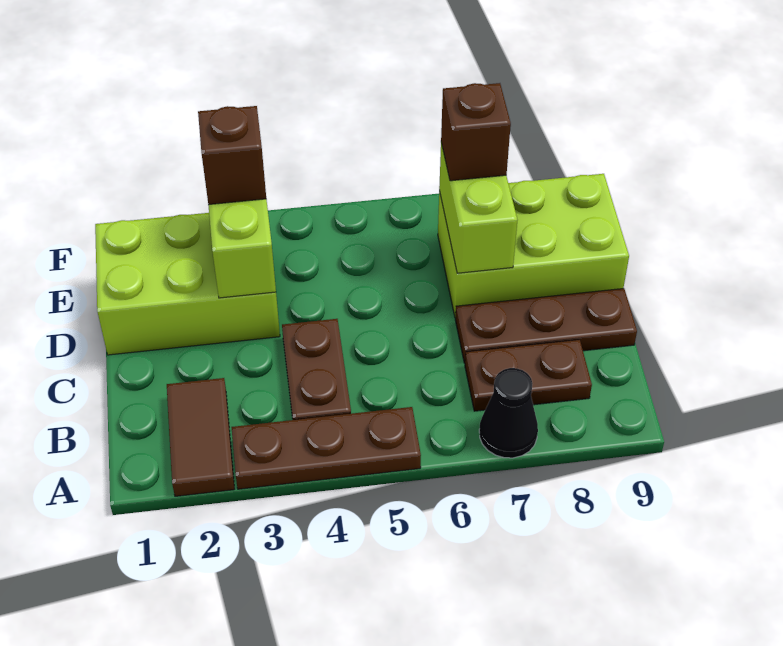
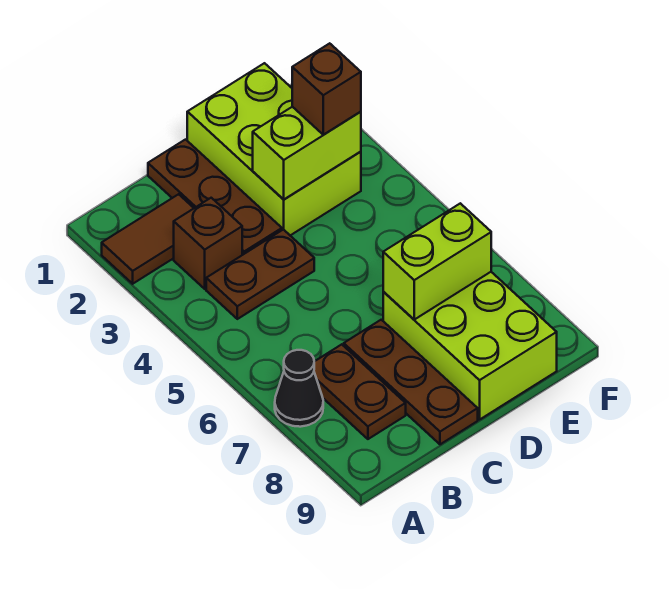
brown plate A3:A5 level 1 -> brown plate C1:C3 level 1
brown brick E7 level 3 -> brown brick B3 level 1

